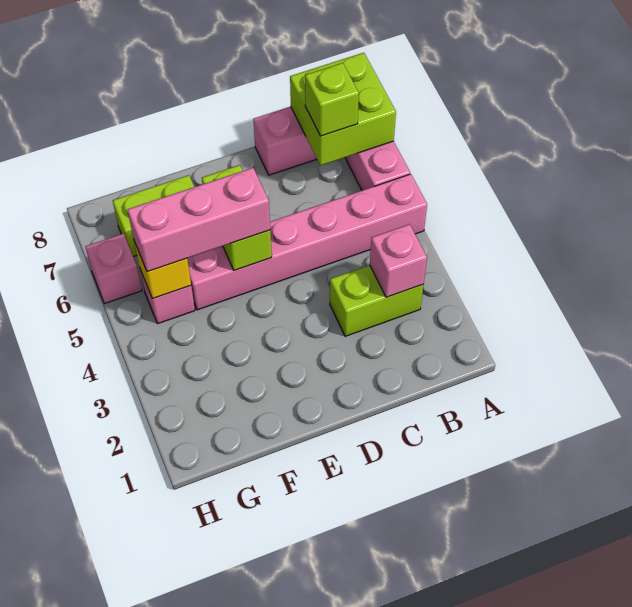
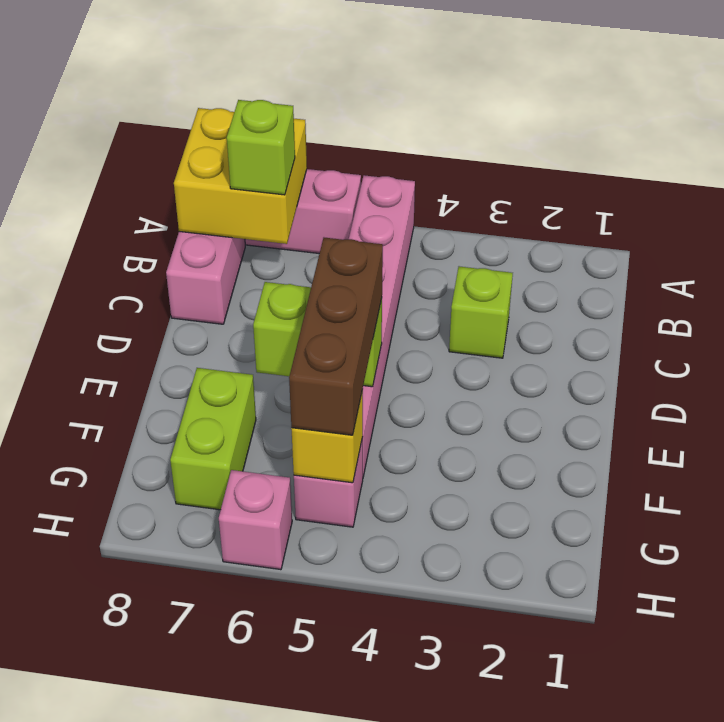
lime brick A7:B8 level 2 -> yellow brick A7:B8 level 2
lime brick B3:C3 level 1 -> lime brick C3 level 1
pink brick B3 level 2 -> none
pink brick E5:G5 level 3 -> brown brick E5:G5 level 3

